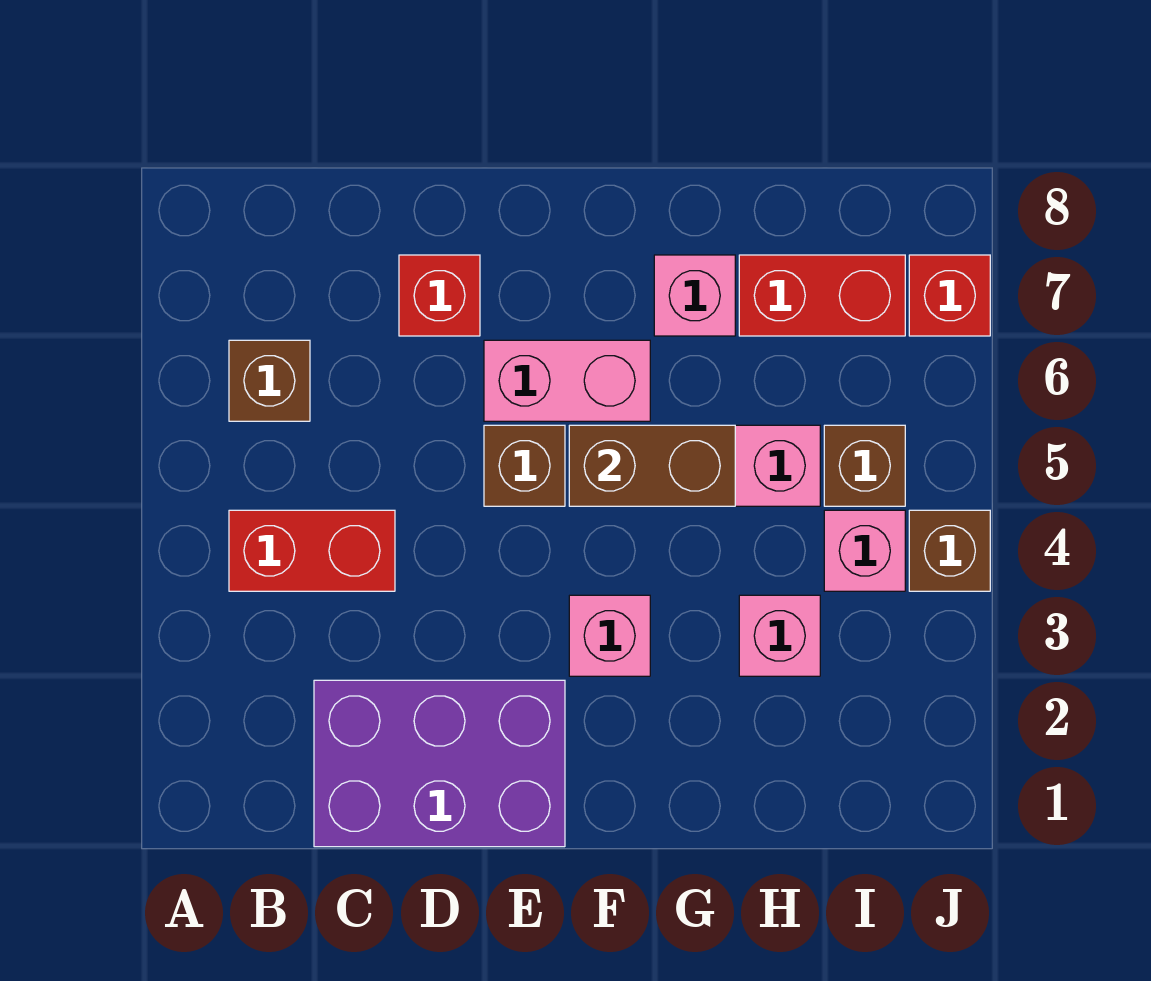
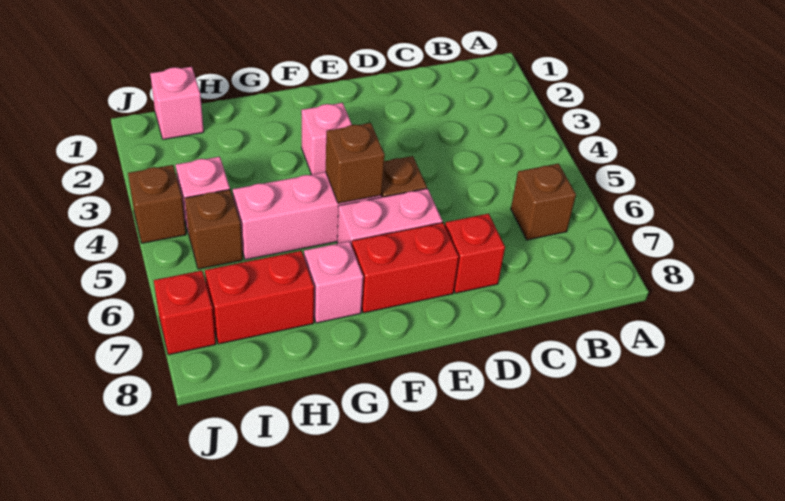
red brick B4:C4 level 1 -> red brick E7:F7 level 1
purple brick C1:E2 level 1 -> none
brown brick F5:G5 level 2 -> brown brick F5 level 2
pink brick H3 level 1 -> pink brick I1 level 1

